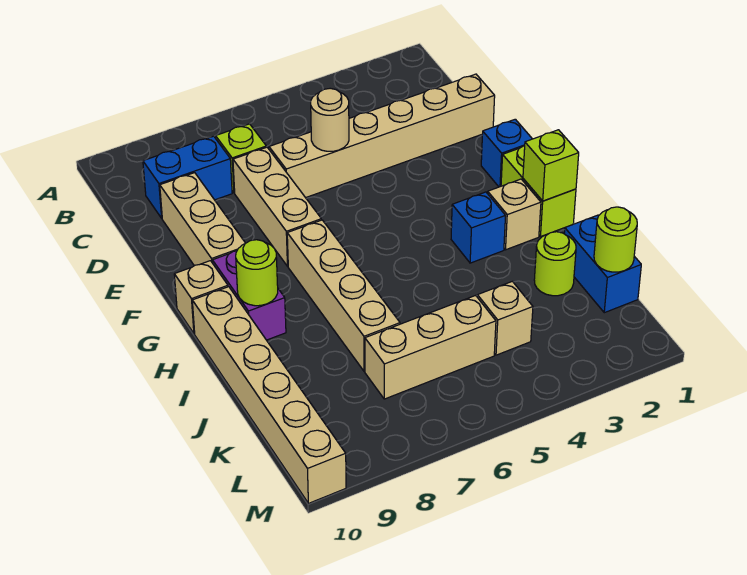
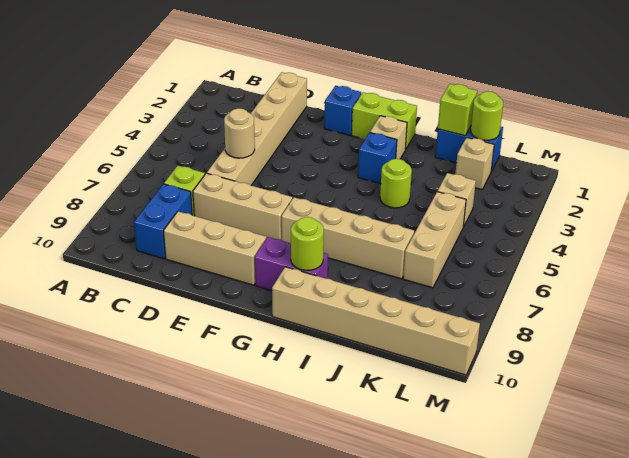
tan brick G10 level 1 -> tan brick K2 level 1
lime brick H1 level 2 -> lime brick J1 level 2
lime round brick J2 level 1 -> lime round brick I4 level 1

